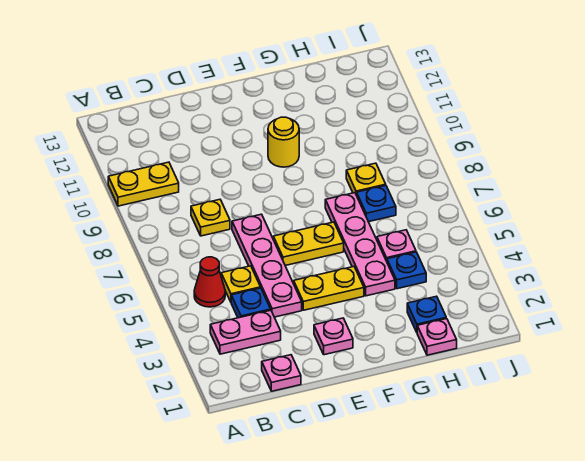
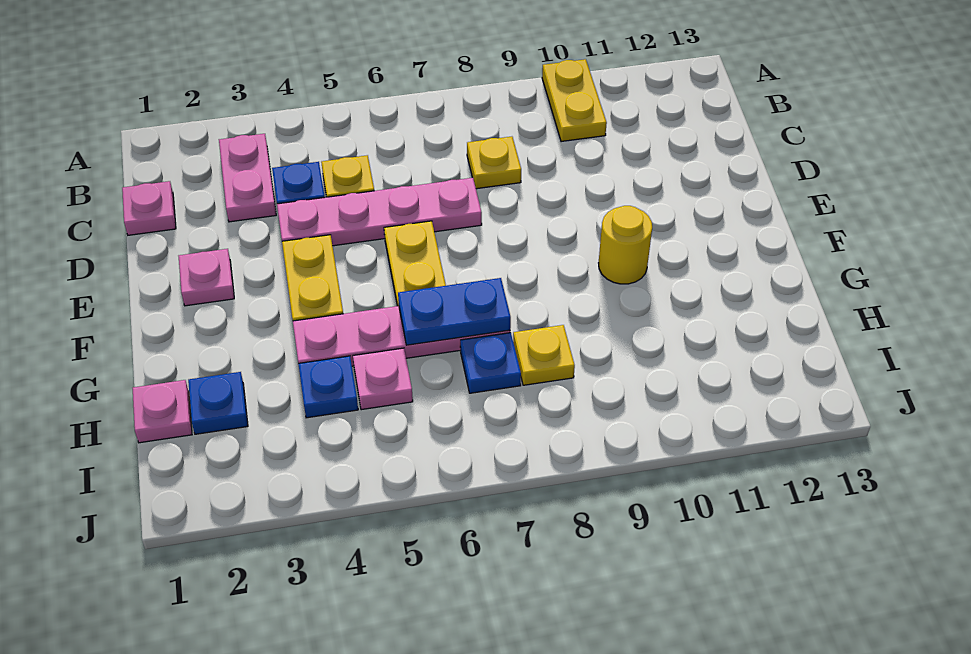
red cone B5 level 1 -> none
none -> blue plate G6:G7 level 2

